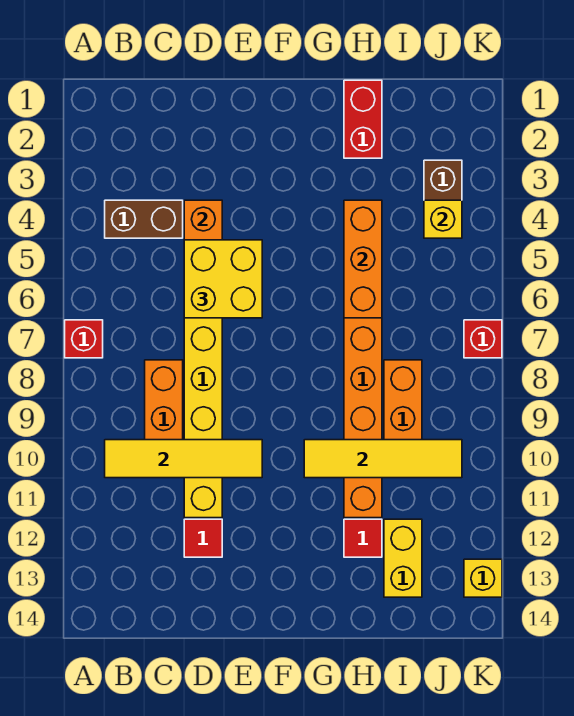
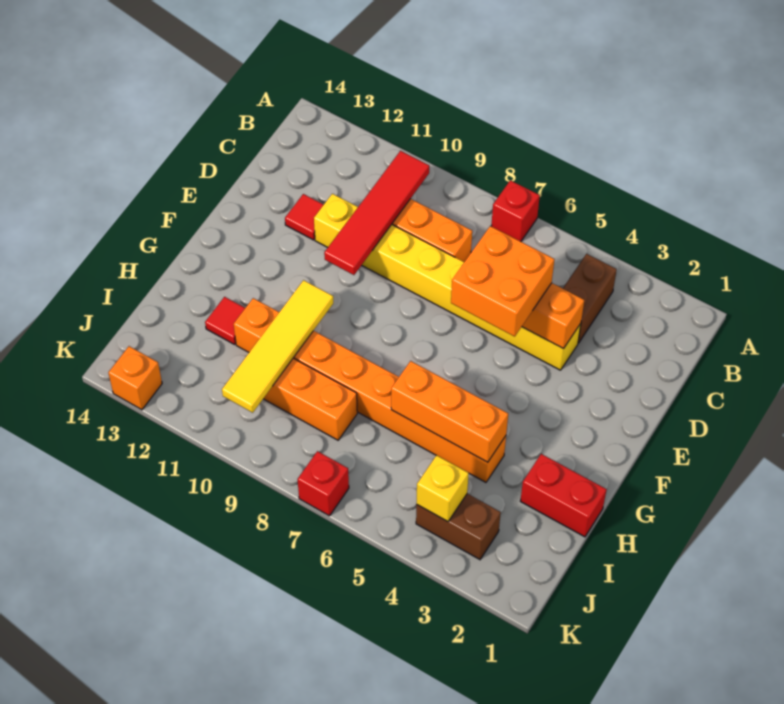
yellow tile B10:E10 level 2 -> red tile B10:E10 level 2
yellow brick D5:E6 level 3 -> orange brick D5:E6 level 3
yellow brick I12:I13 level 1 -> none
yellow brick K13 level 1 -> orange brick K13 level 1

